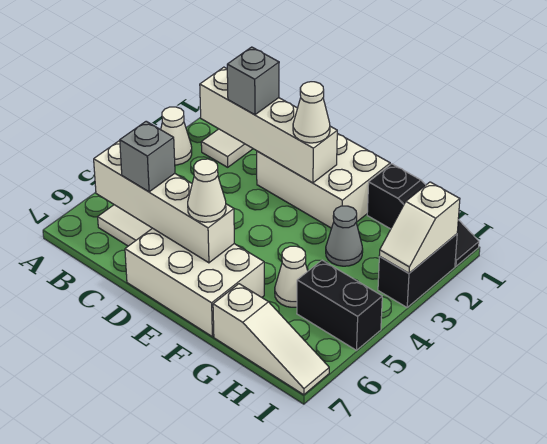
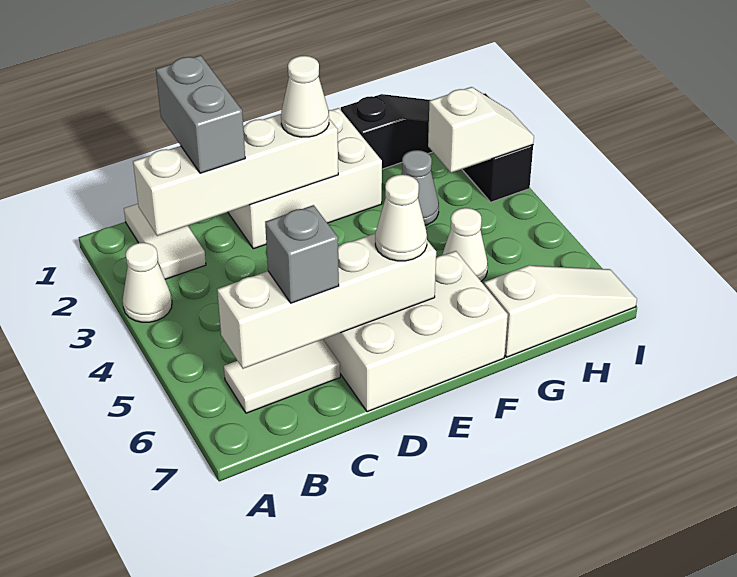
grey brick C2 level 3 -> grey brick C1:C2 level 3
black brick H5:I5 level 1 -> none
white slope I2:I3 level 2 top 2 -> white slope H3:I3 level 2 top H

